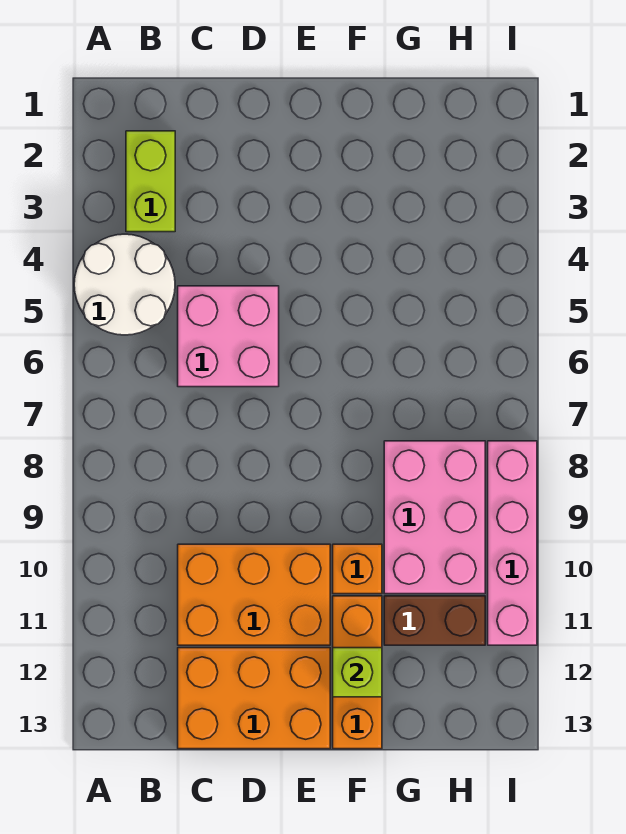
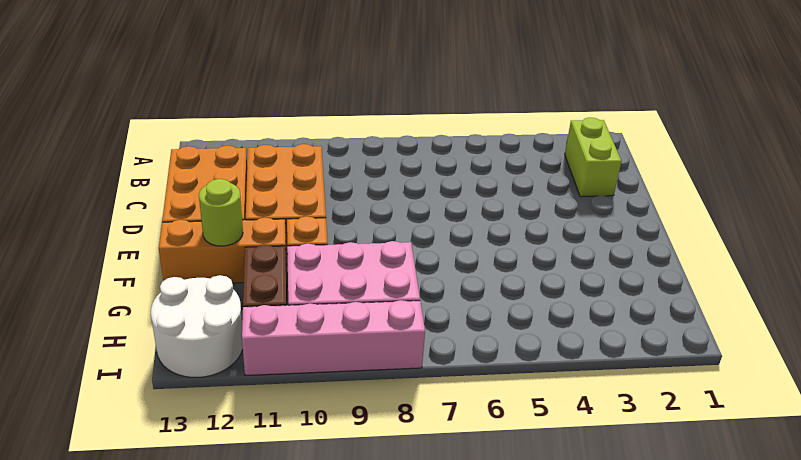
white round brick A4:B5 level 1 -> white round brick H12:I13 level 1
lime brick B2:B3 level 1 -> lime brick B2:C2 level 1
pink brick C5:D6 level 1 -> none
lime brick F12 level 2 -> lime round brick F12 level 2

